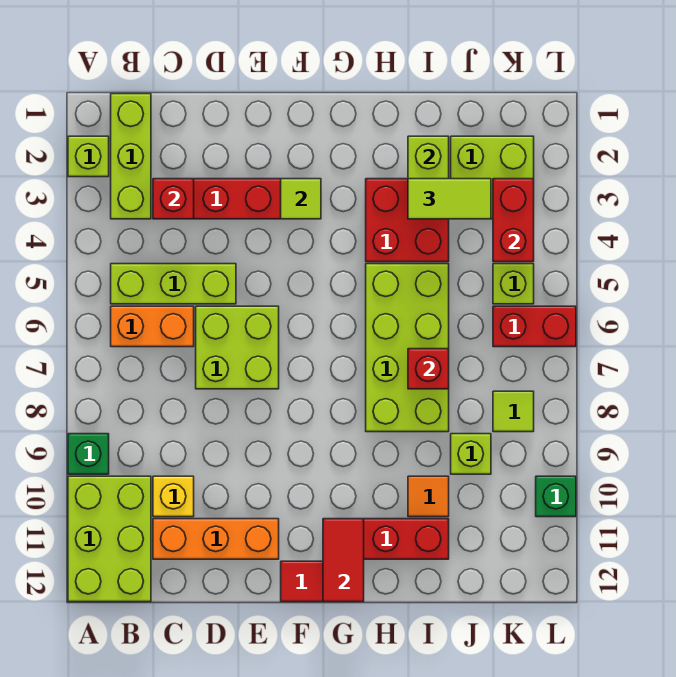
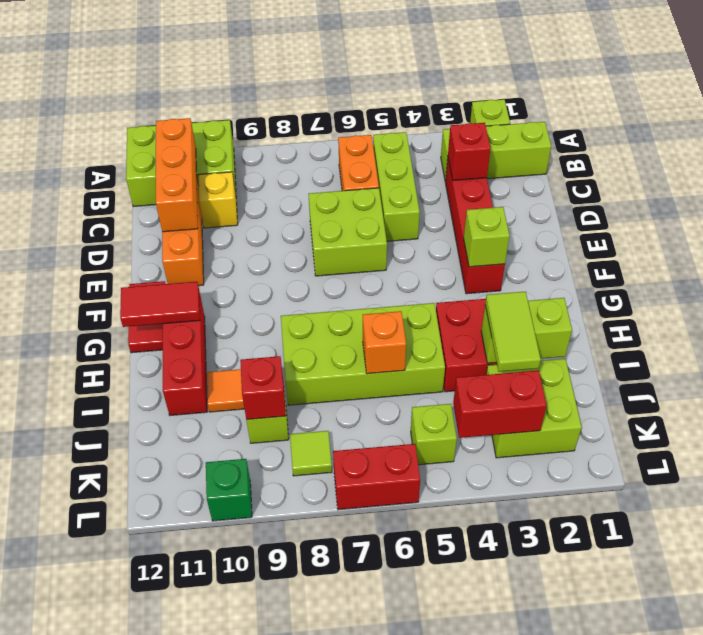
green brick A9 level 1 -> none
none -> orange brick B11:D11 level 2
lime tile F3 level 2 -> lime brick F3 level 2
none -> orange brick I6 level 2
red brick I7 level 2 -> red brick J9 level 2
red brick K6:L6 level 1 -> red brick L6:L7 level 1

